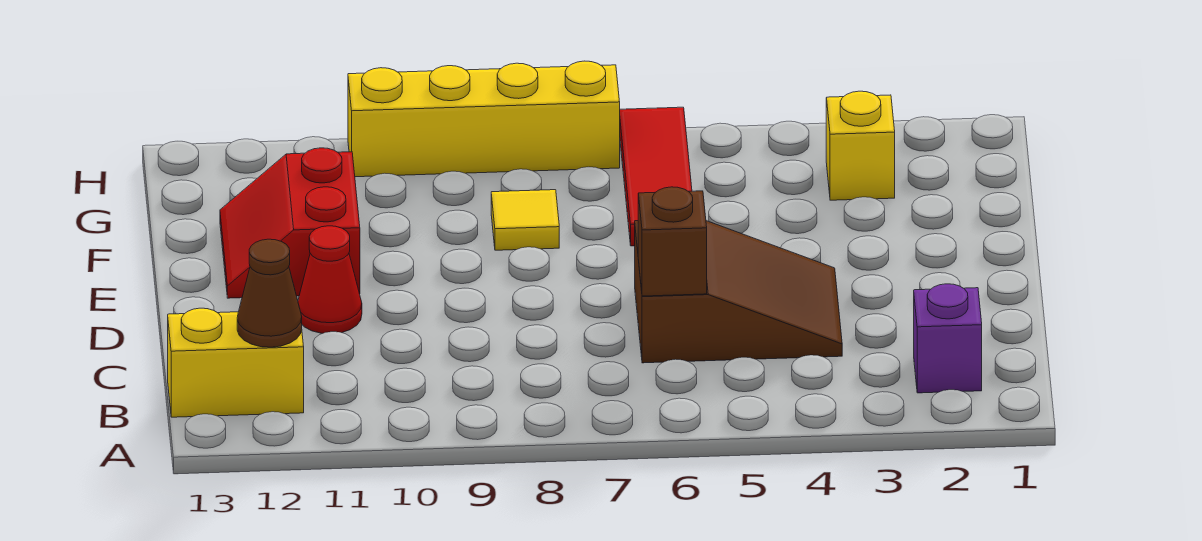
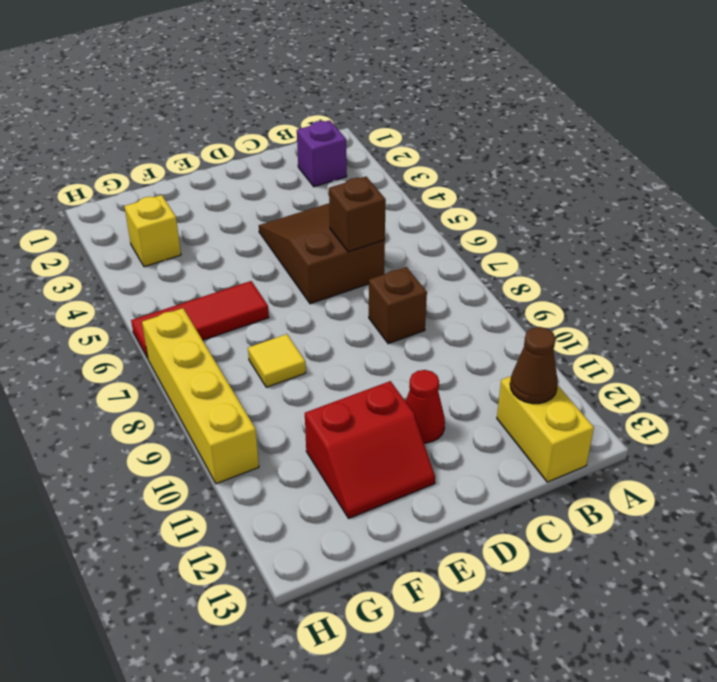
none -> brown brick C8 level 1

